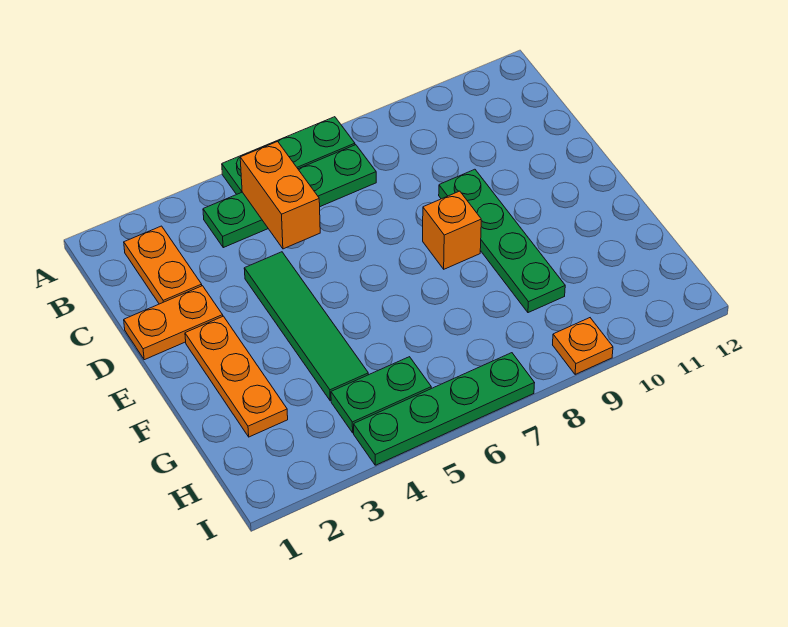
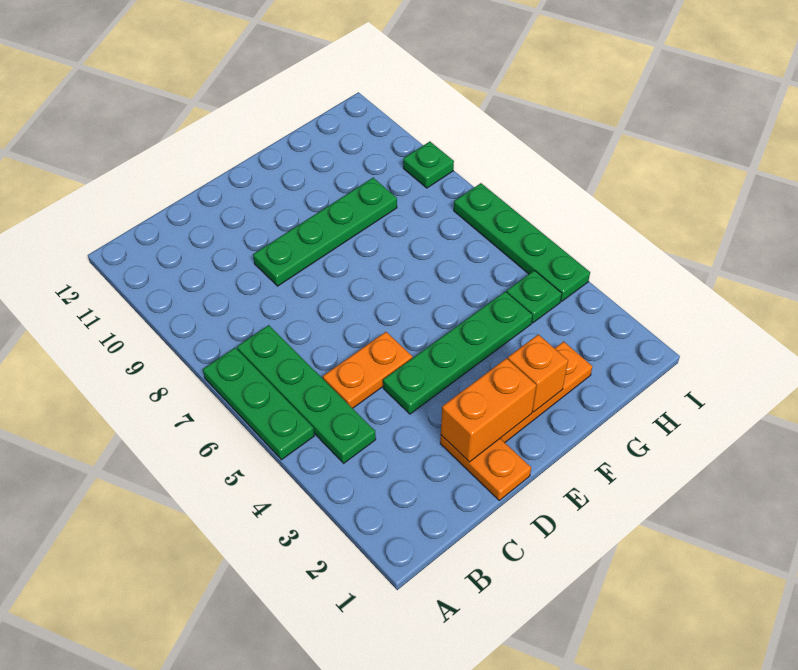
orange plate B2:C2 level 1 -> orange plate C5:D5 level 1
orange brick B5:C5 level 2 -> orange brick D2:E2 level 2
green tile D4:G4 level 1 -> green plate D4:G4 level 1
orange brick E8 level 1 -> orange brick F2 level 2
green plate H4:H5 level 1 -> green plate H4 level 1
orange plate I9 level 1 -> green plate I9 level 1

